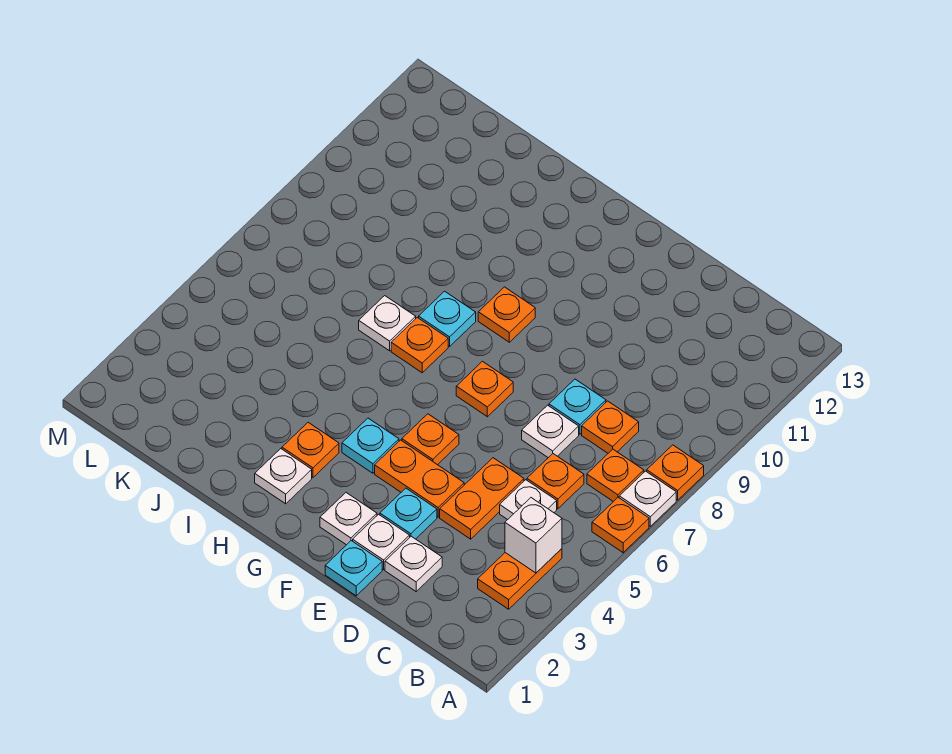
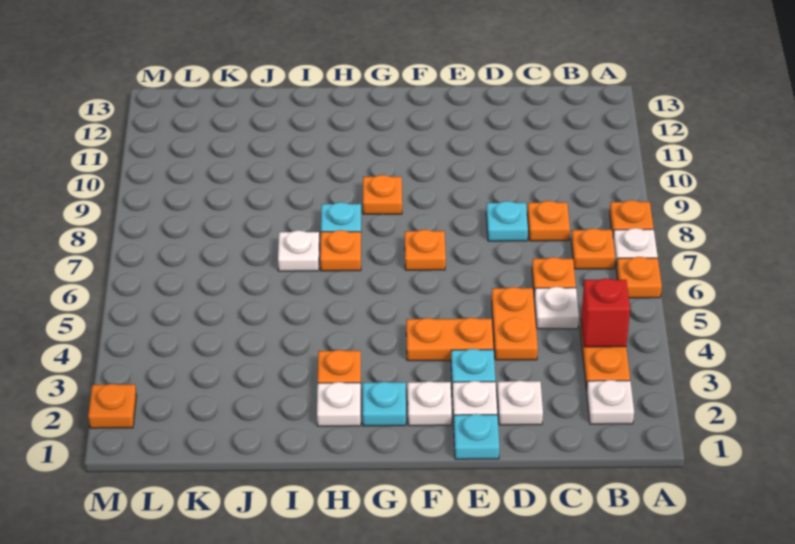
white brick B4 level 2 -> red brick B4 level 2
white plate D7 level 1 -> white plate B2 level 1
orange plate F5 level 1 -> orange plate M2 level 1
cyan plate G4 level 1 -> cyan plate G2 level 1

